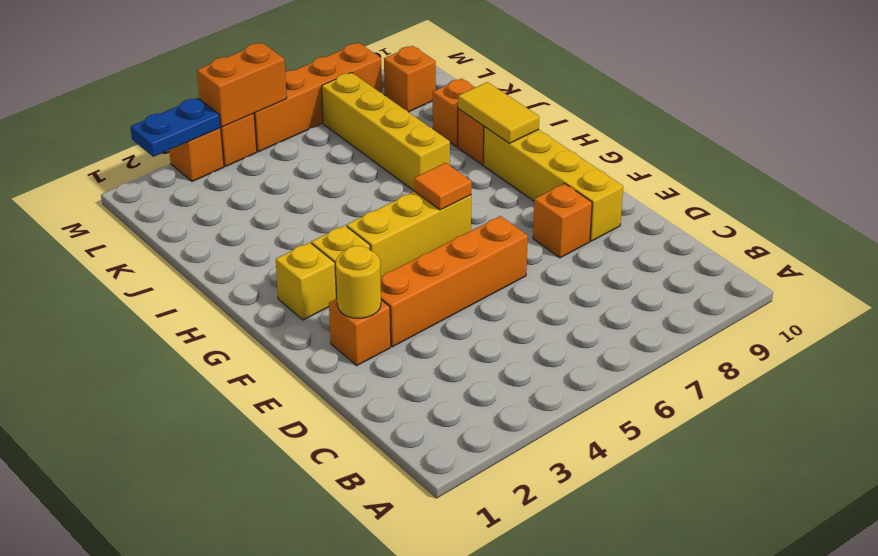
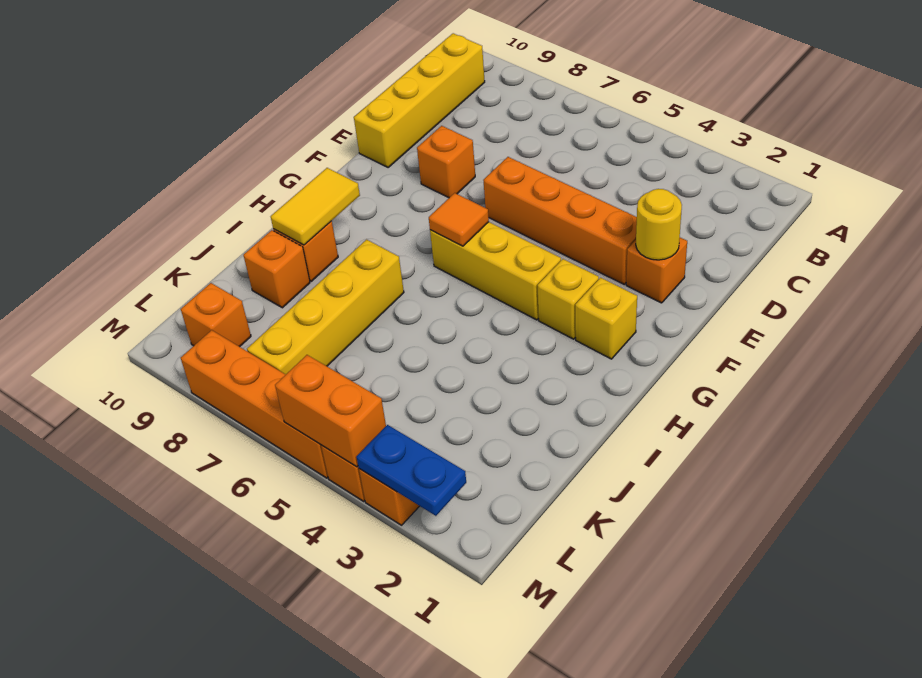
yellow brick E9:H9 level 1 -> yellow brick B10:E10 level 1

